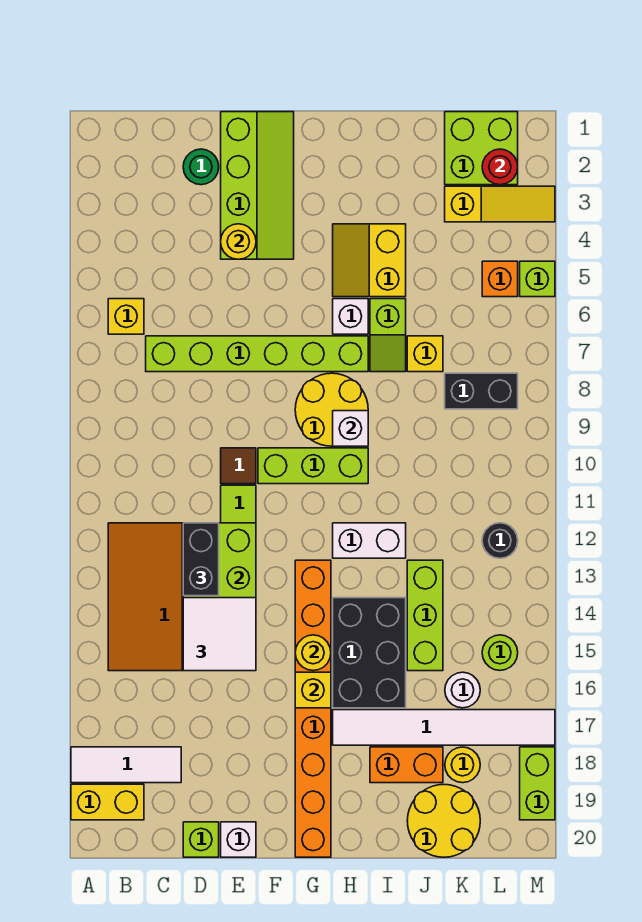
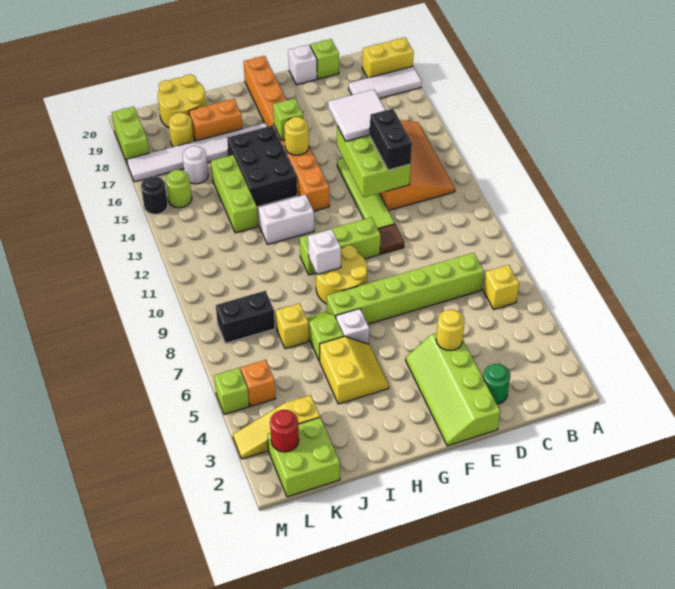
yellow brick G16 level 2 -> lime brick G16 level 2
black round brick L12 level 1 -> black round brick M15 level 1

